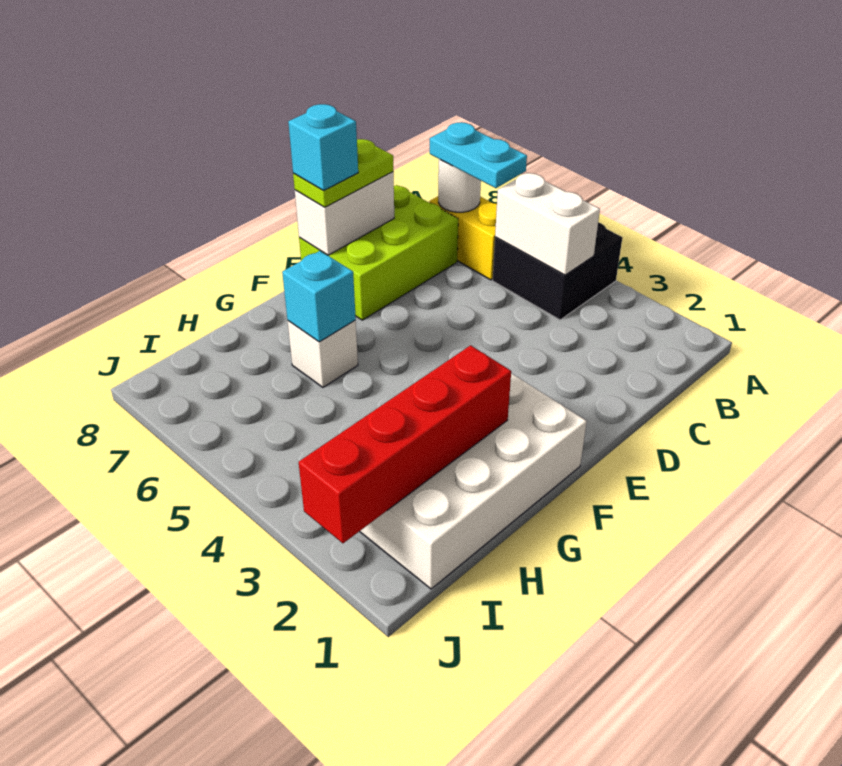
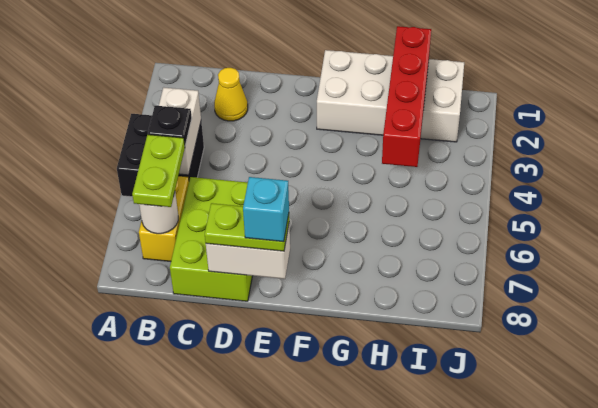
none -> black plate B5 level 3
cyan plate B6:B7 level 3 -> lime plate B6:B7 level 3
none -> yellow cone C2 level 1
lime brick C7:E8 level 1 -> lime brick C6:D8 level 1
red brick G2:J2 level 2 -> red brick H1:H4 level 2
white brick G6 level 1 -> none
cyan brick G6 level 2 -> none

